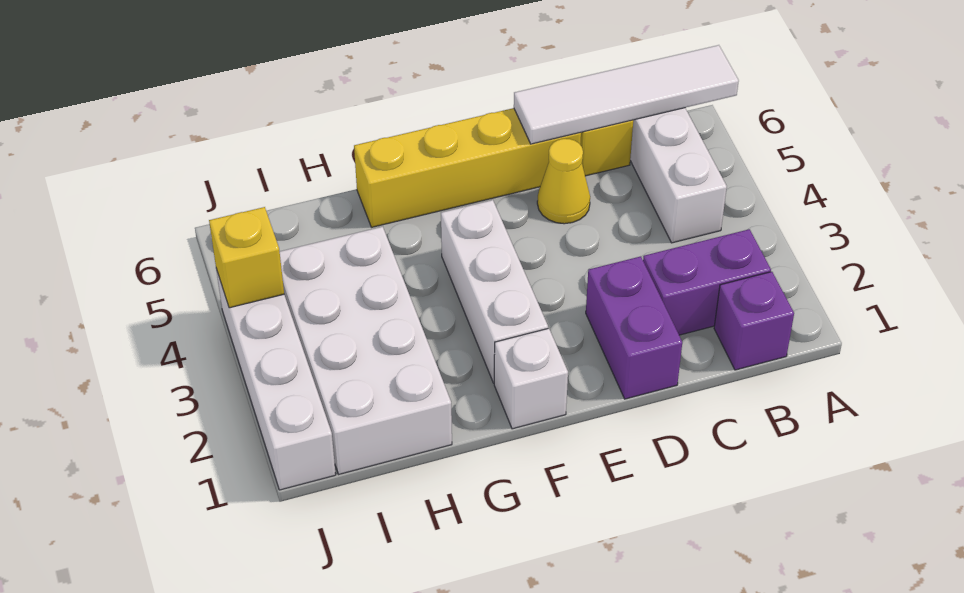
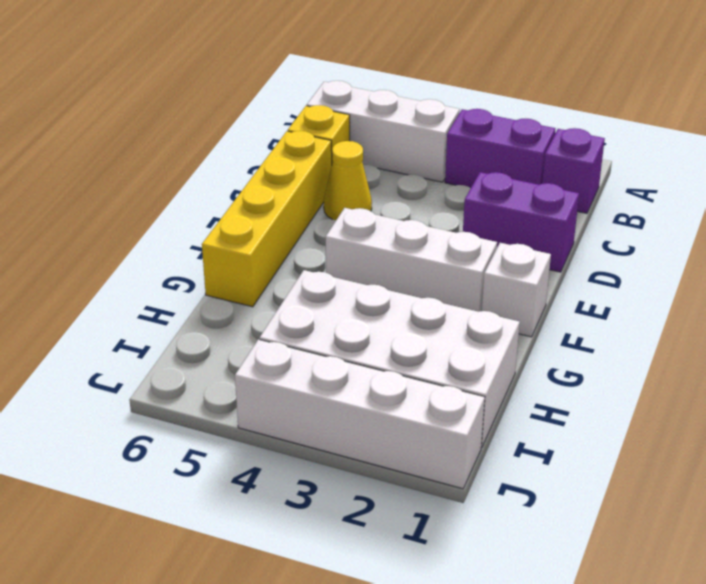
white tile A6:D6 level 2 -> none
purple brick B2:C2 level 1 -> purple brick B2:B3 level 1
yellow brick J4 level 2 -> none

